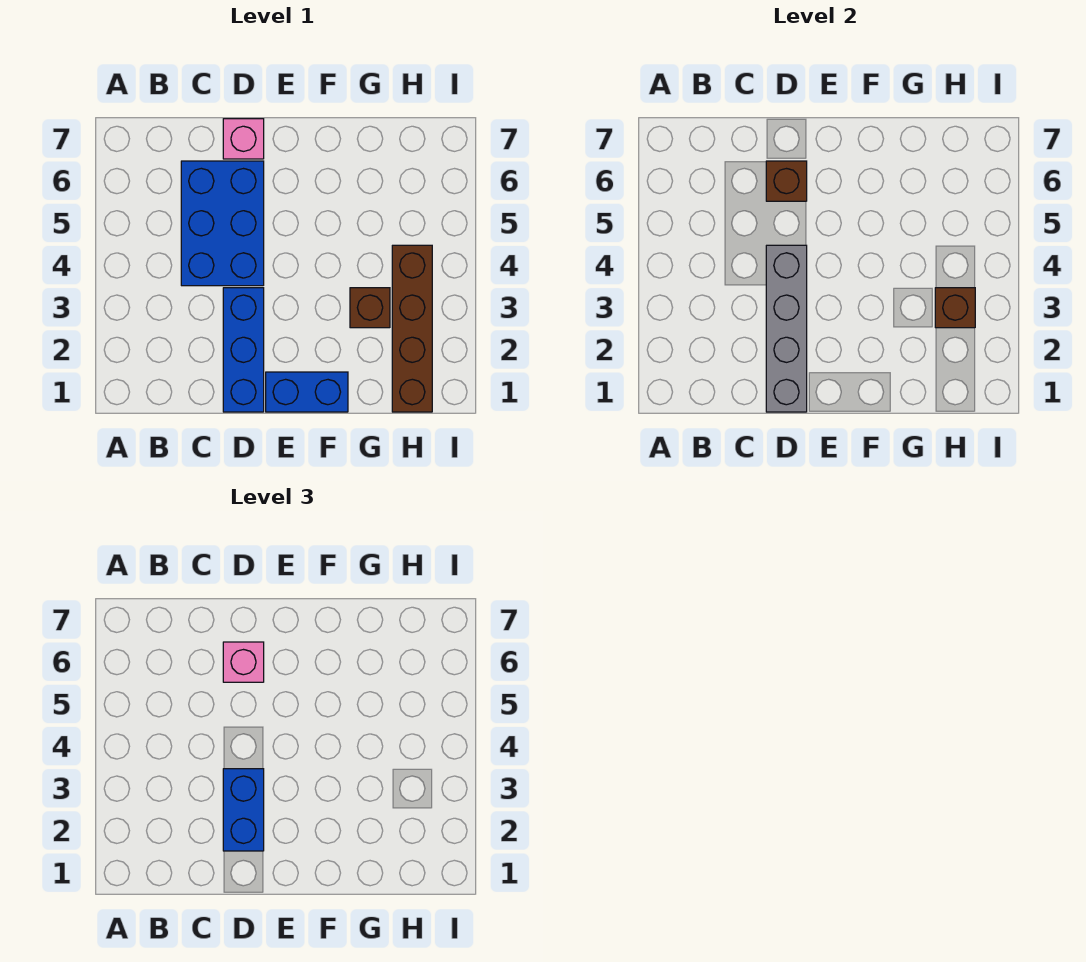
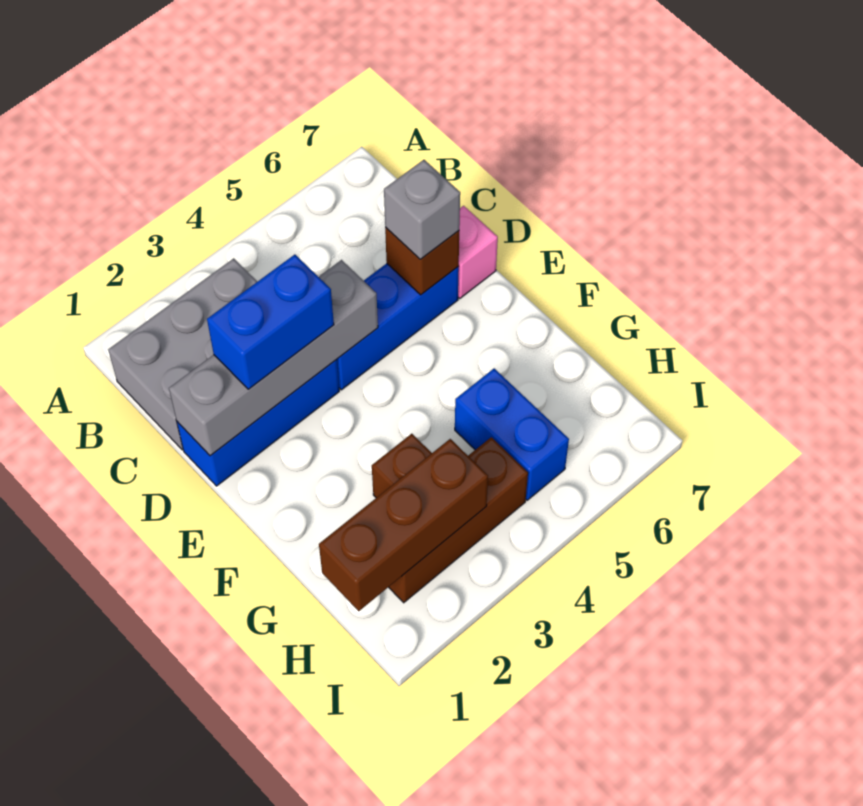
none -> grey brick B1:C3 level 1
blue brick C4:D6 level 1 -> blue brick D4:D6 level 1
pink brick D6 level 3 -> grey brick D6 level 3
blue brick E1:F1 level 1 -> blue brick G5:H5 level 1
brown brick H1:H4 level 1 -> brown brick H2:H4 level 1
brown brick H3 level 2 -> brown brick H1:H3 level 2

